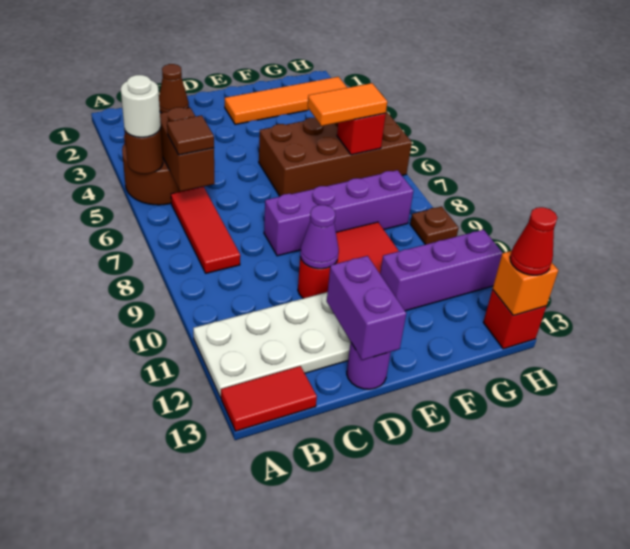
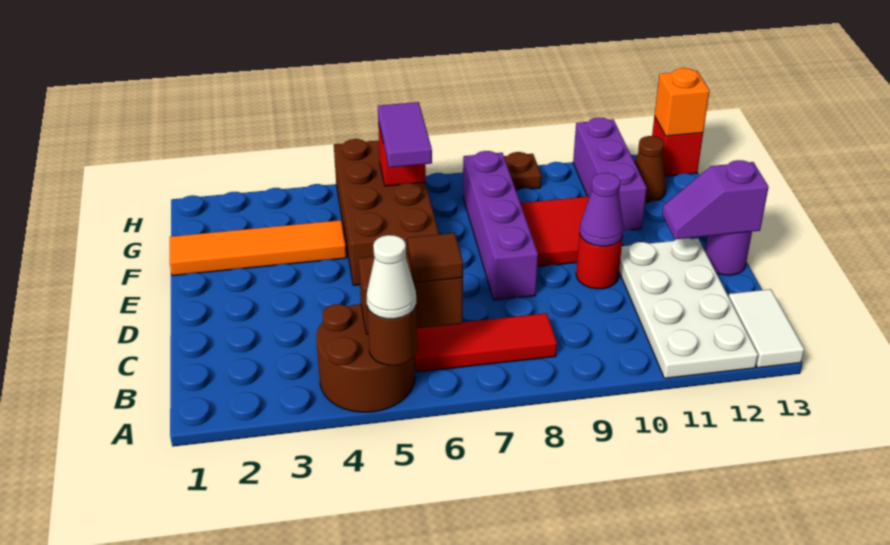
white round brick A5 level 3 -> white cone A5 level 3
red tile A13:B13 level 1 -> white tile A13:B13 level 1
brown cone C1 level 1 -> brown cone G12 level 1
purple brick D12:D13 level 2 -> purple slope D12:D13 level 2 top 13
orange tile E2:H2 level 1 -> orange tile F1:F4 level 1
orange tile F6:G6 level 3 -> purple tile F6:G6 level 3
red cone H13 level 3 -> none

